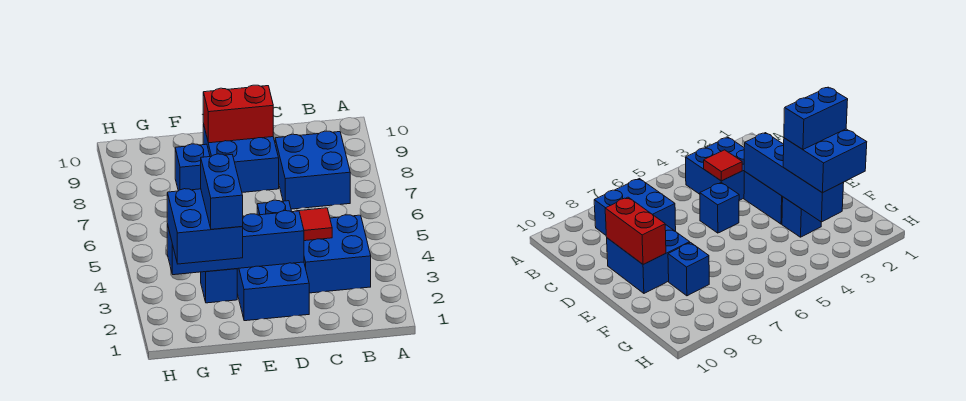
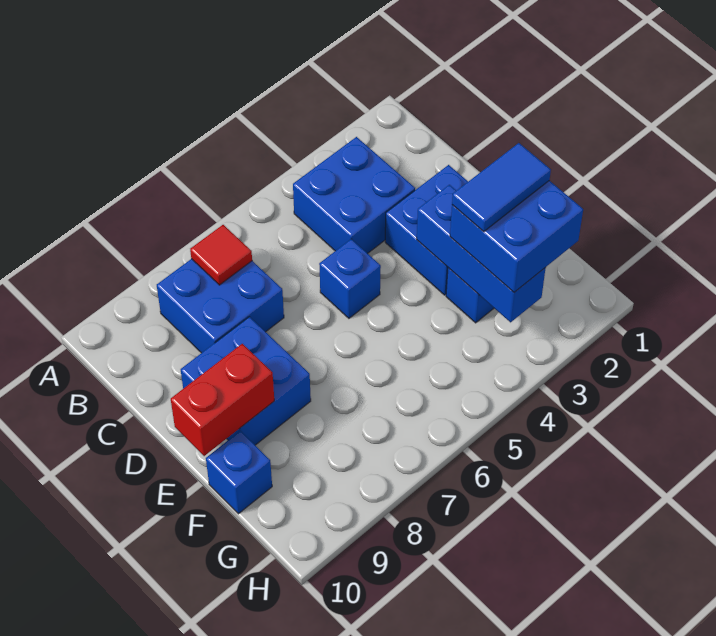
red tile C4 level 2 -> red tile B7 level 2
blue brick D3:G3 level 2 -> blue brick E3:G3 level 2
red brick D9:E9 level 2 -> red brick E9:E10 level 2
blue brick F2:F3 level 4 -> blue tile F2:F3 level 4
blue brick F8 level 1 -> blue brick F10 level 1

